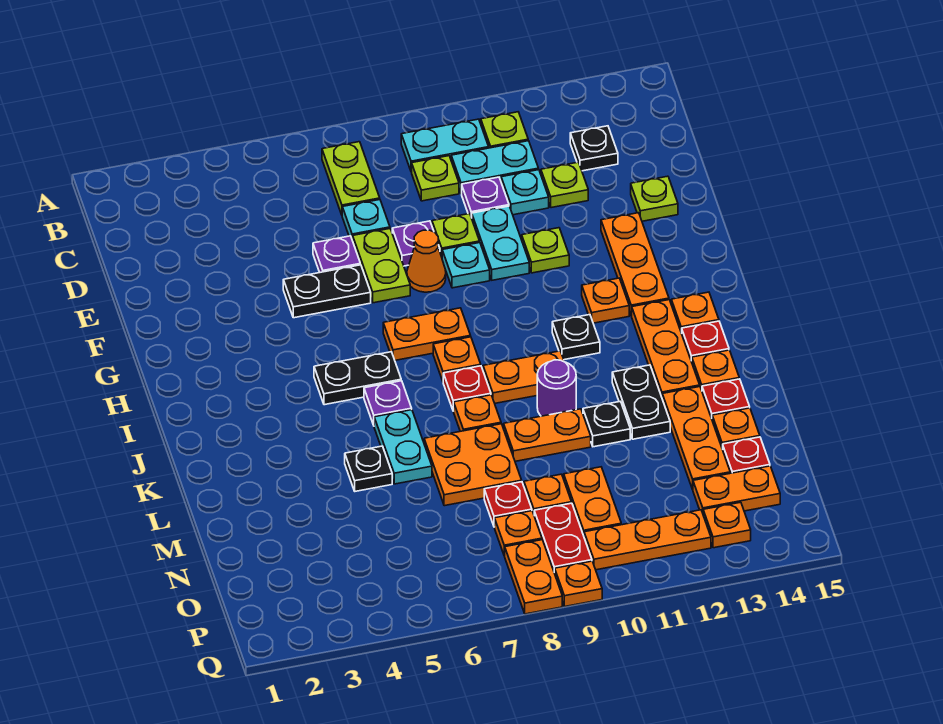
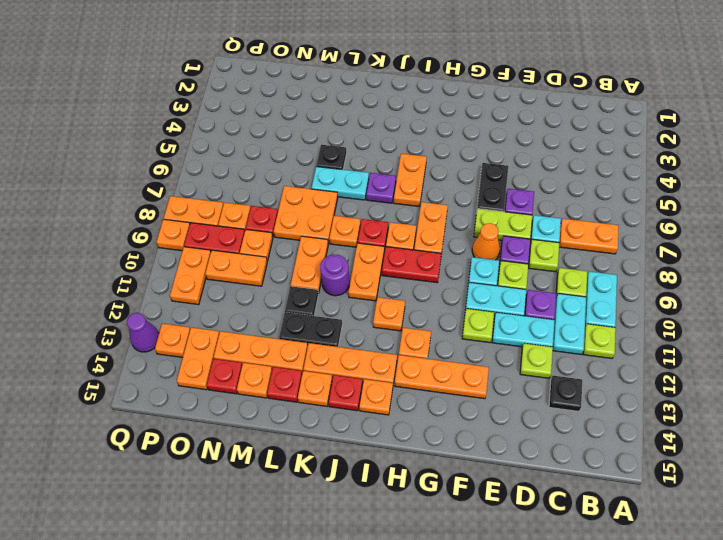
lime plate B7:C7 level 1 -> orange plate B7:C7 level 1
cyan plate D11 level 1 -> cyan plate D11:E11 level 1
lime plate E14 level 1 -> lime plate D8 level 1
none -> red plate H9:I9 level 1
black plate I5:I6 level 1 -> orange plate I5:I6 level 1
black plate I11 level 1 -> orange plate I11 level 1
orange plate P10:P12 level 1 -> orange plate P10:P11 level 1
none -> purple cone Q13 level 1

